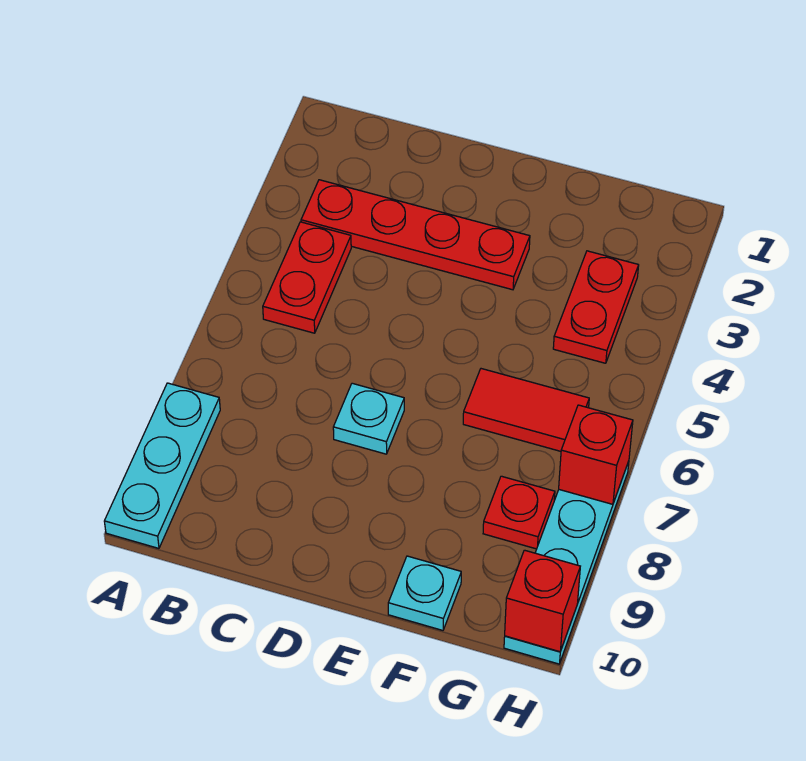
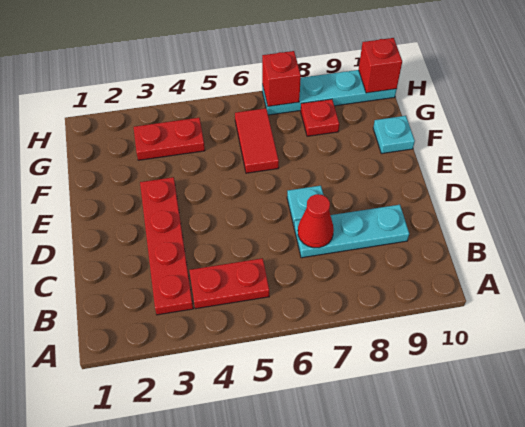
cyan plate A8:A10 level 1 -> cyan plate C7:C9 level 1
none -> red cone C7 level 2

